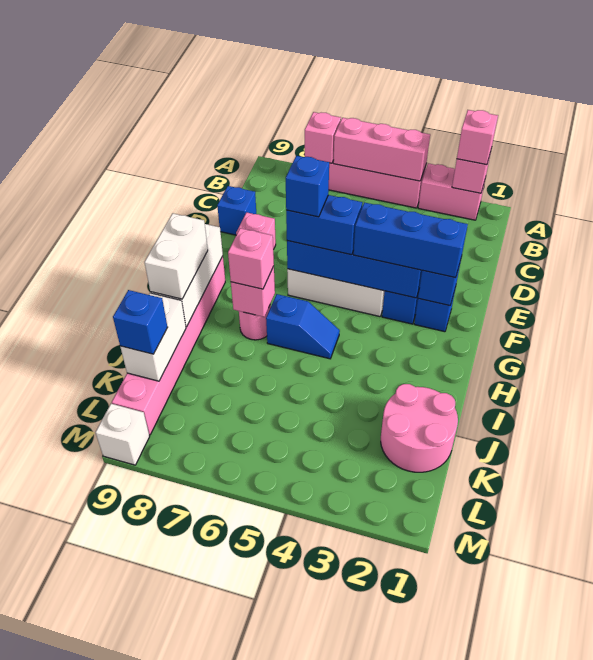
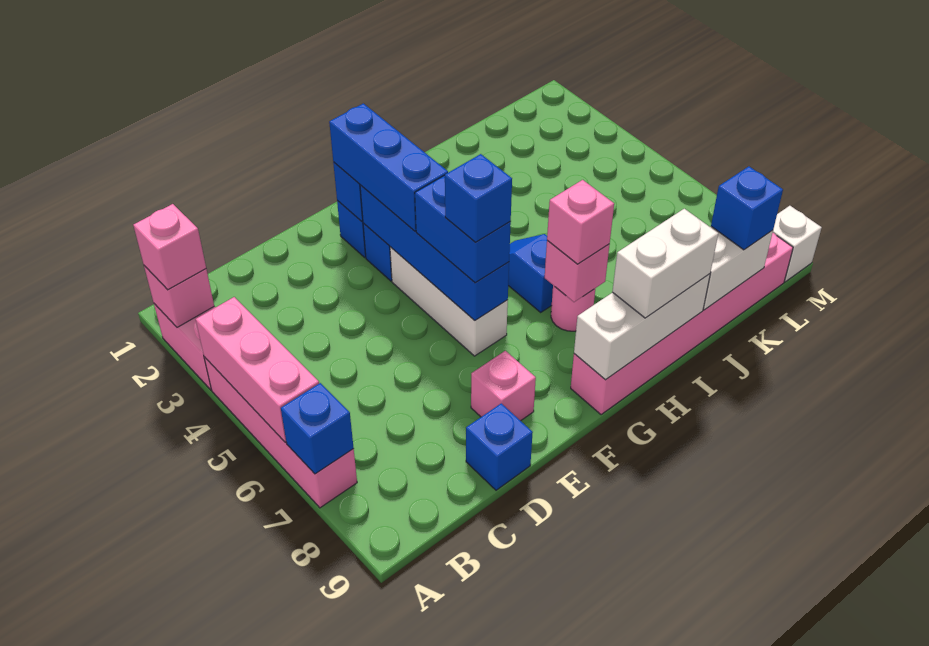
pink brick A7 level 2 -> blue brick A7 level 2
pink round brick J1:K2 level 1 -> none

